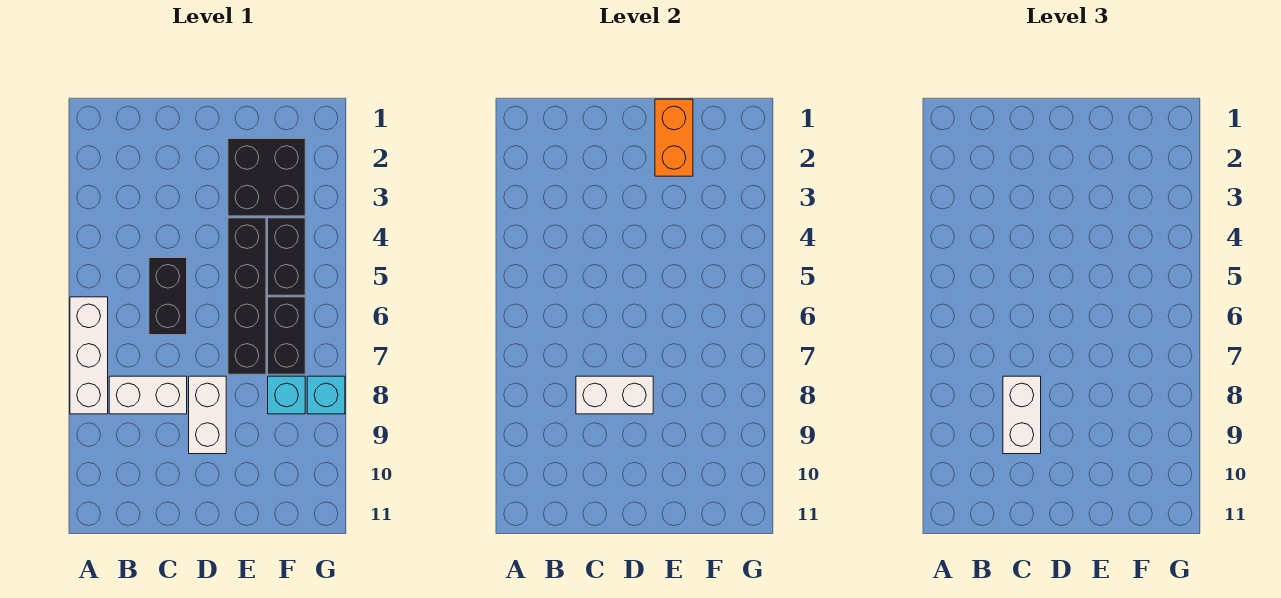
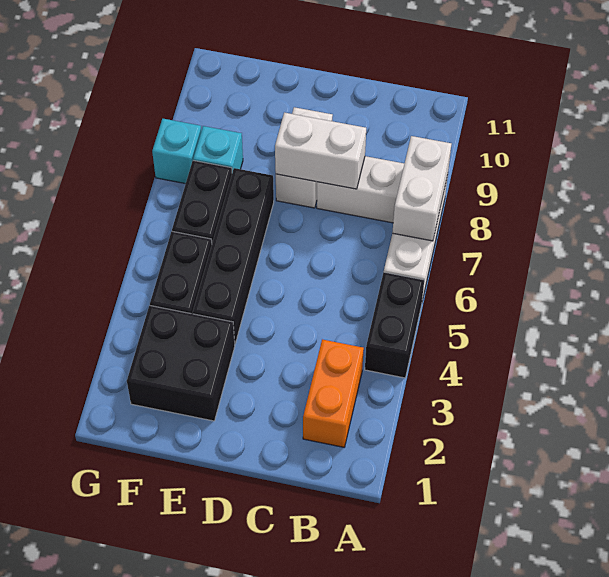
black brick C5:C6 level 1 -> black brick A4:A5 level 1
white brick C8:C9 level 3 -> white brick A7:A8 level 2
orange brick E1:E2 level 2 -> orange brick B2:B3 level 1

